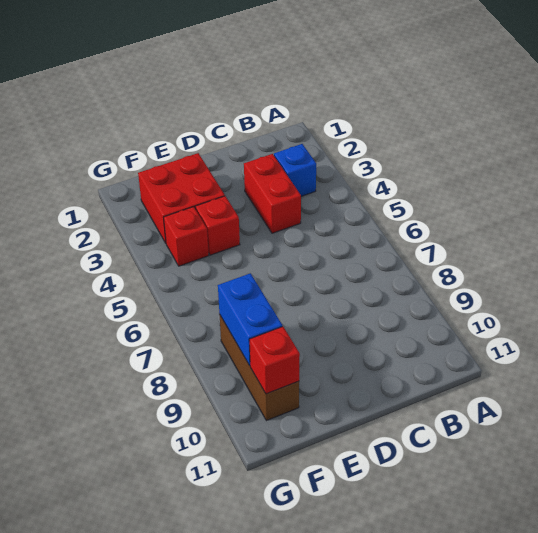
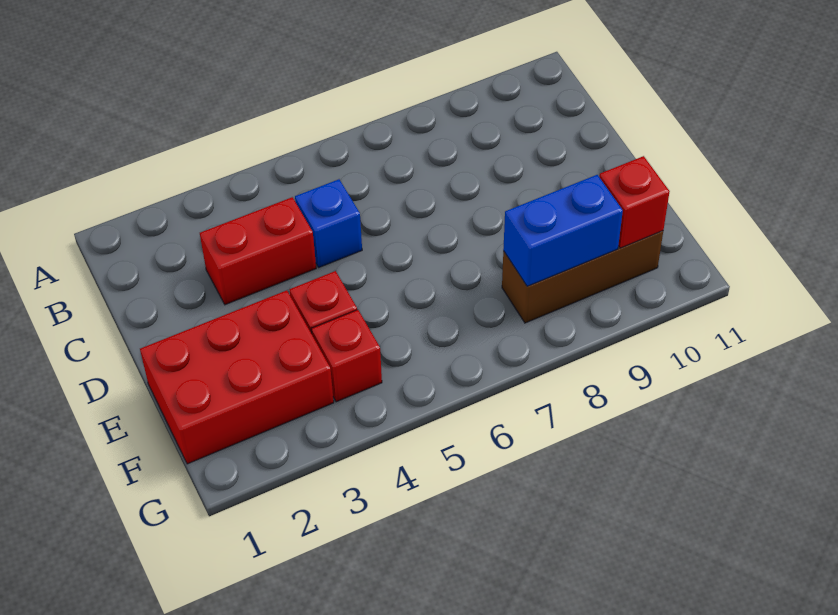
blue brick B3 level 1 -> blue brick C5 level 1
red brick E2:F3 level 1 -> red brick E1:F3 level 1

